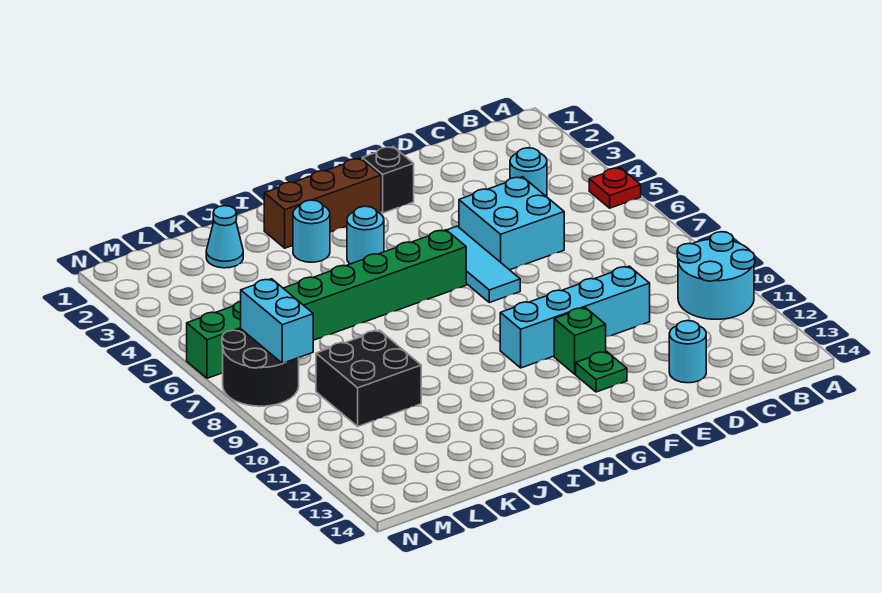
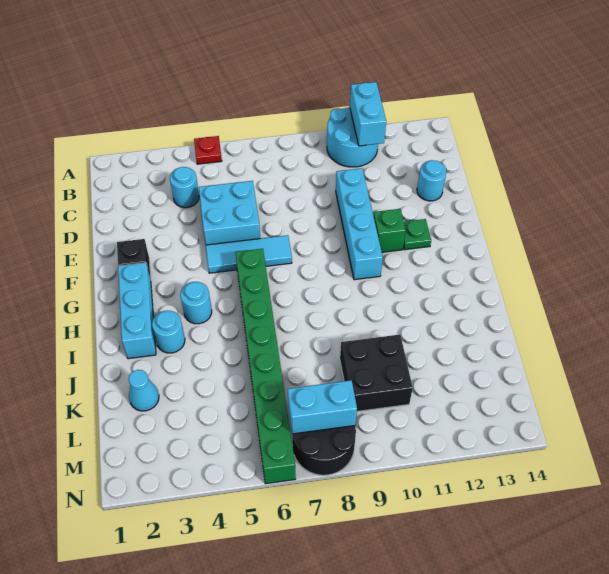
none -> cyan brick A11:B11 level 2
brown brick G2:I2 level 1 -> cyan brick G2:I2 level 1

